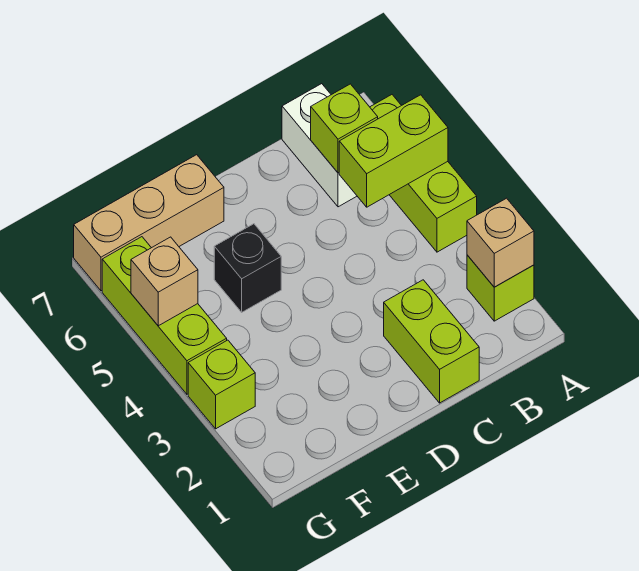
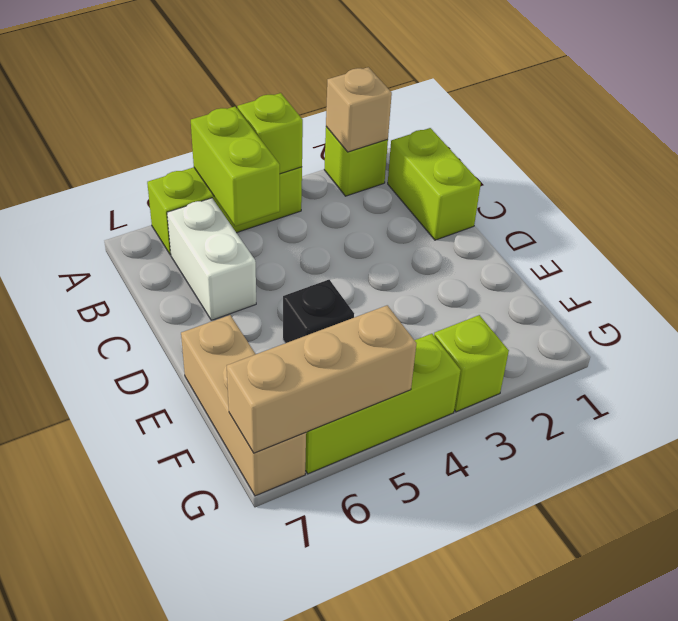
white brick B6:B7 level 1 -> white brick B6:C6 level 1
lime brick B6 level 2 -> lime brick A4 level 2
lime brick C1:C2 level 1 -> lime brick B1:C1 level 1
tan brick G5 level 2 -> tan brick G5:G7 level 2

